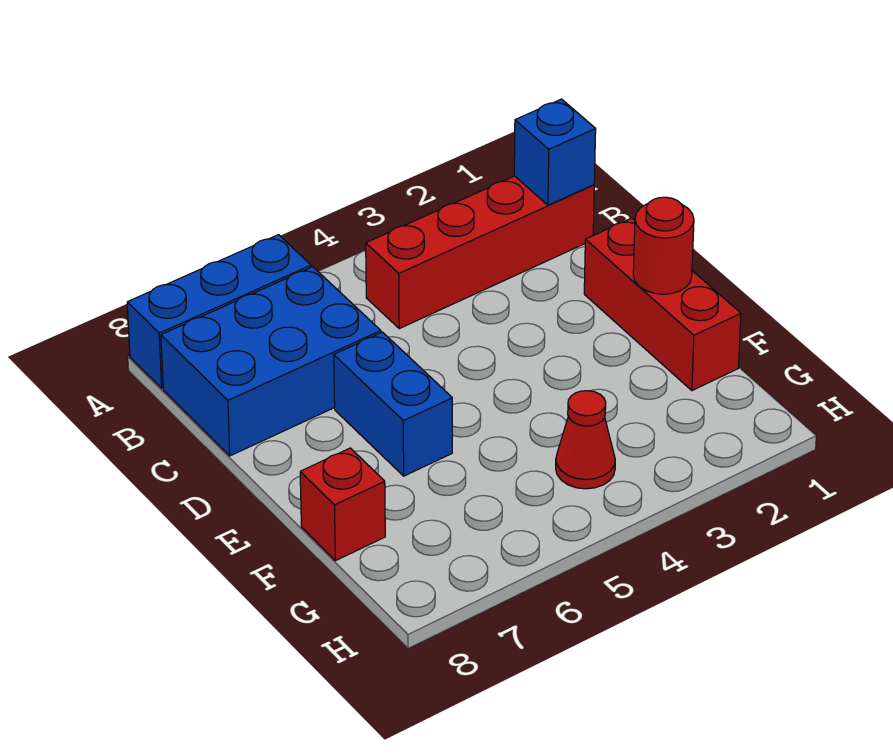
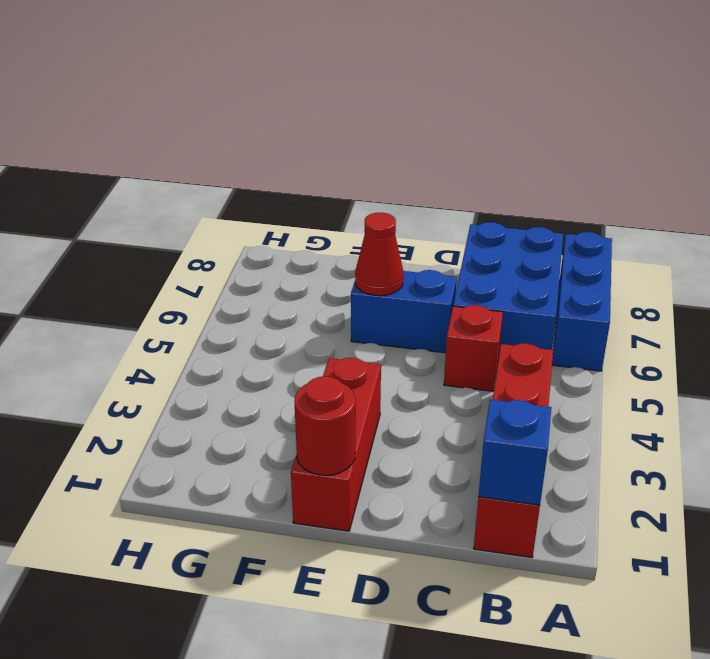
red brick D1:F1 level 1 -> red brick E1:E3 level 1
red brick F8 level 1 -> red brick C5 level 1
red cone G4 level 1 -> red cone E6 level 2

